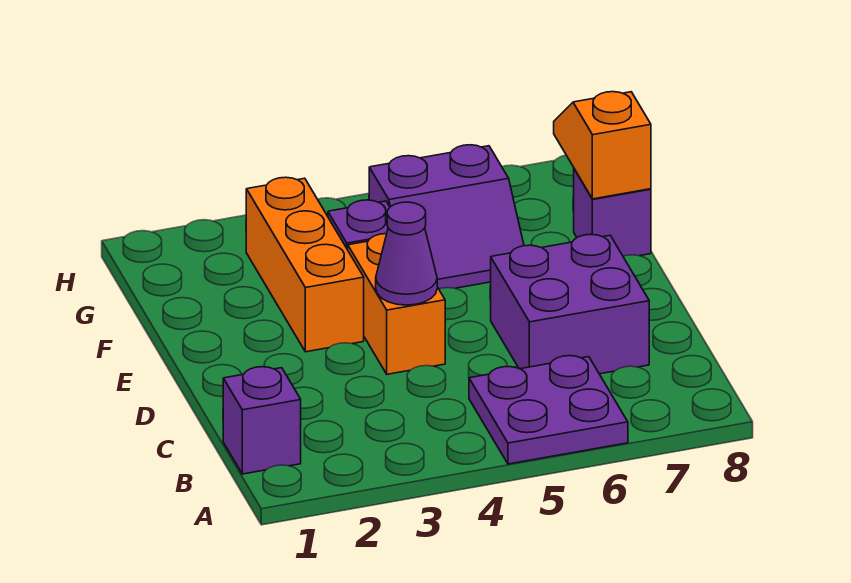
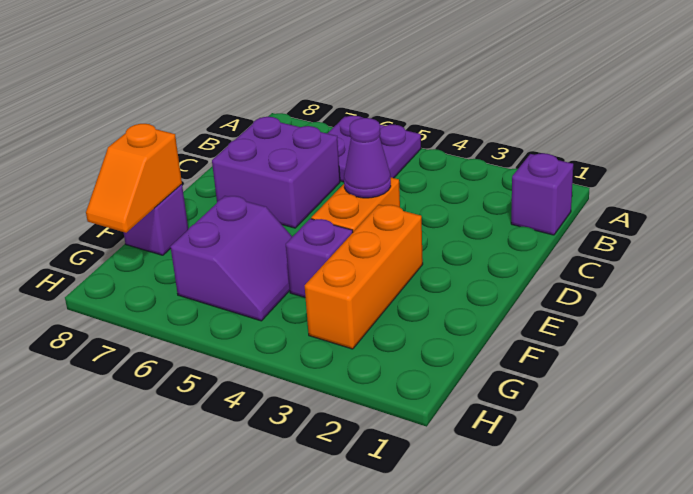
purple slope F5:G6 level 1 top G -> purple slope F5:G6 level 1 top 6

